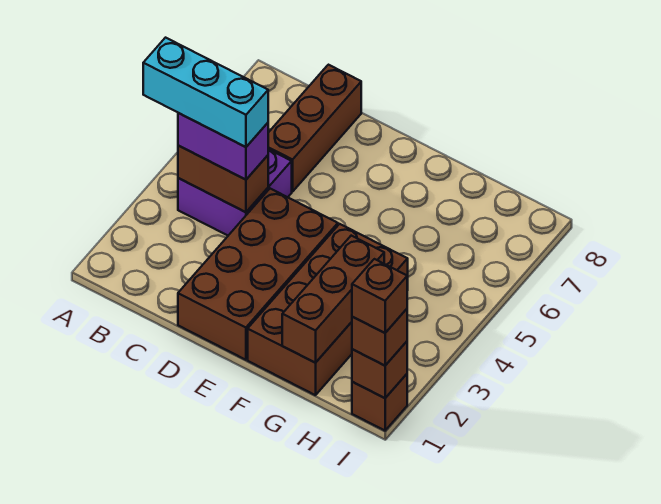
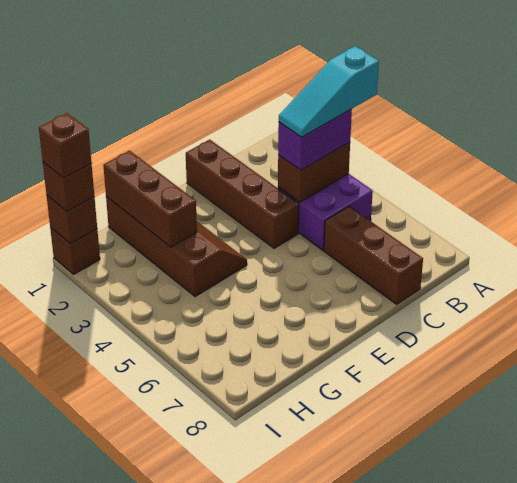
cyan brick A4:C4 level 4 -> cyan slope A4:C4 level 4 top A
brown brick D1:E4 level 1 -> brown brick D1:D4 level 1
brown brick F1:G4 level 1 -> brown slope F1:G4 level 1 top G

